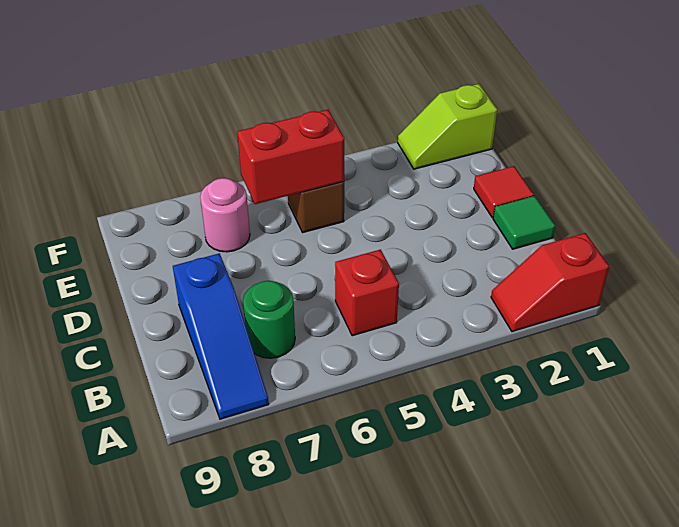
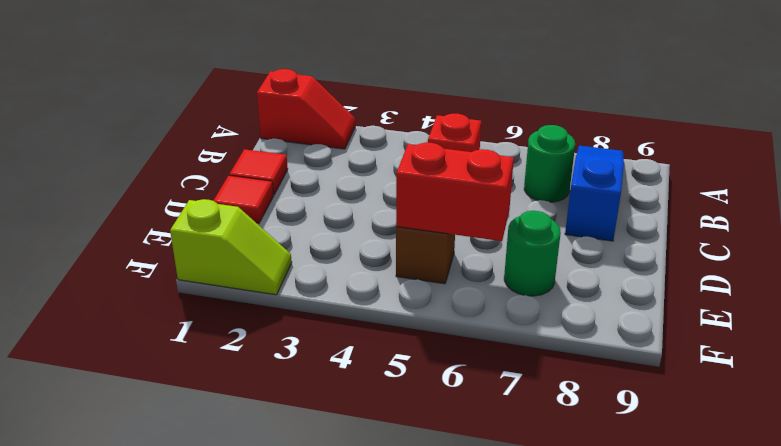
green tile C1 level 1 -> red tile C1 level 1
pink round brick E7 level 1 -> green round brick E7 level 1

